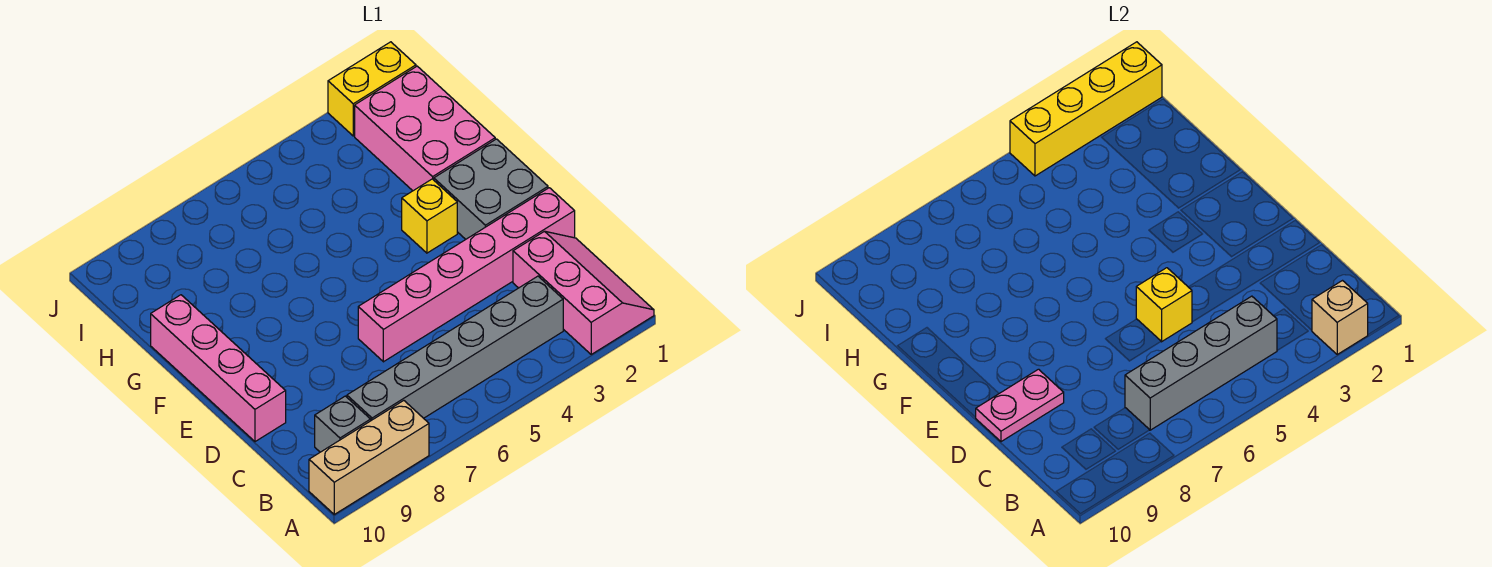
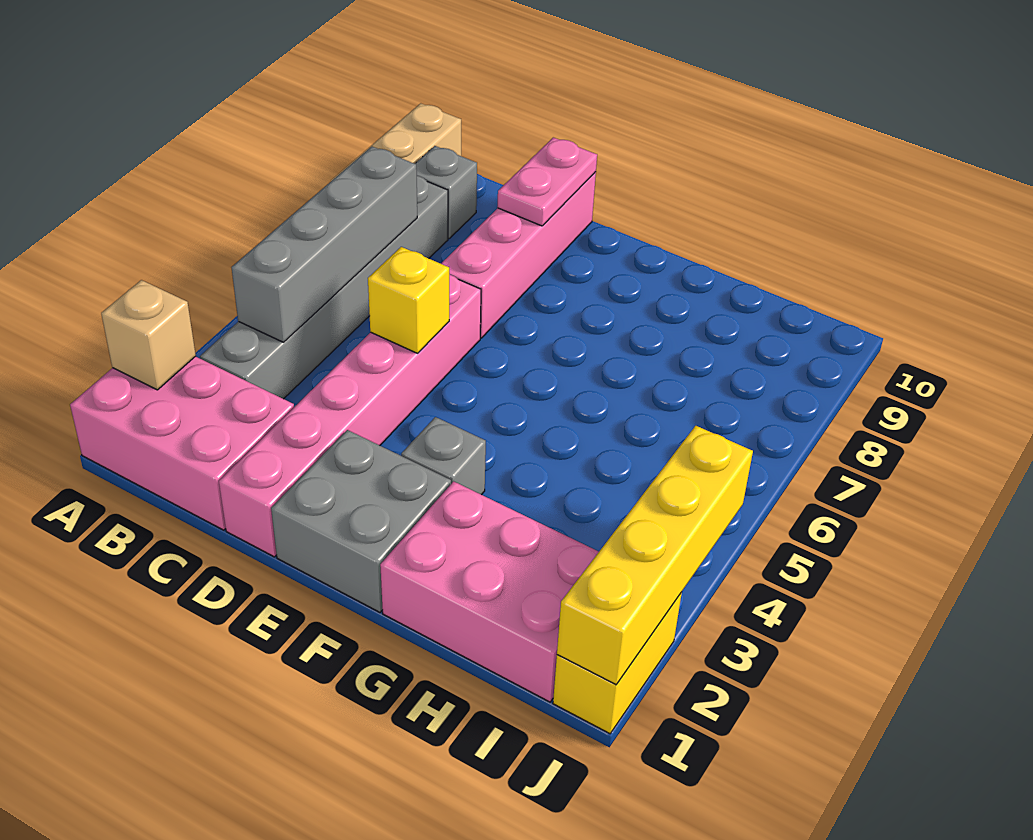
pink slope A1:C2 level 1 top 2 -> pink brick A1:C2 level 1
pink brick D10:G10 level 1 -> pink brick D7:D10 level 1
yellow brick F3 level 1 -> grey brick F3 level 1

